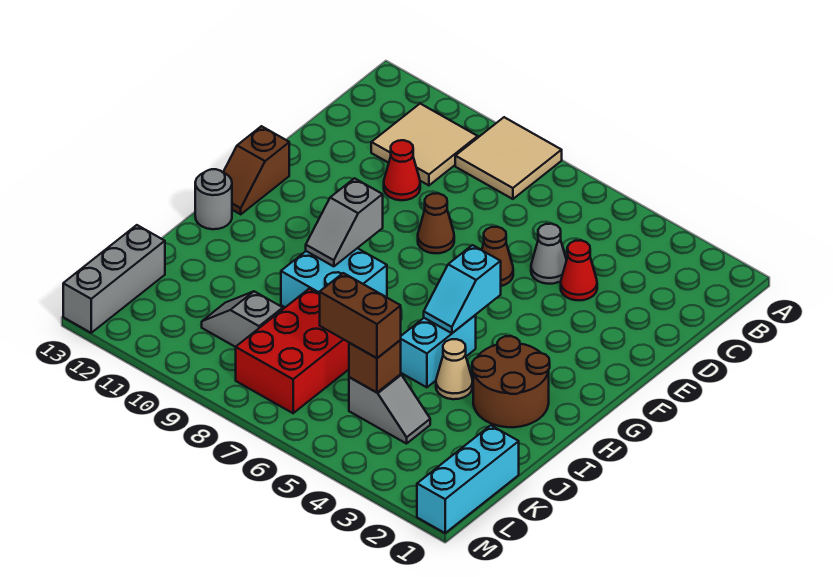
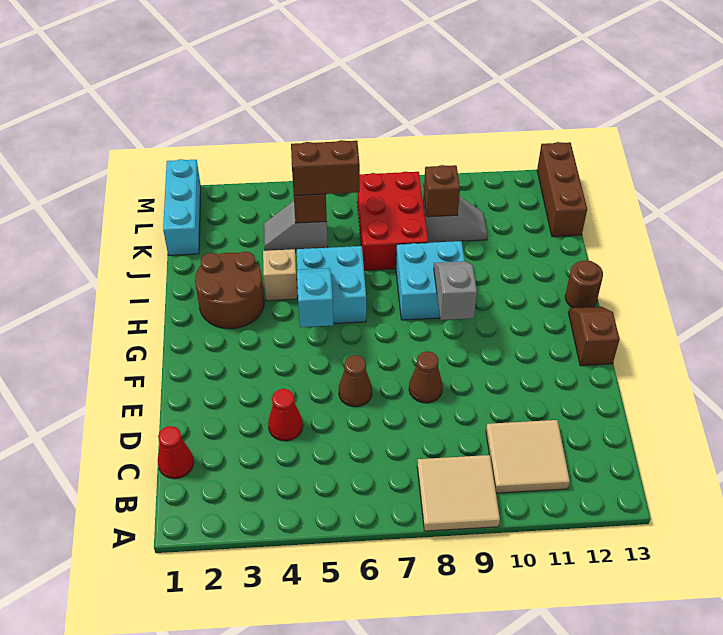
grey cone D5 level 1 -> none
red cone D10 level 1 -> red cone C1 level 1
cyan brick H5:I5 level 1 -> cyan brick H5:I6 level 1
grey round brick H13 level 1 -> brown round brick H13 level 1
tan cone I4 level 1 -> tan brick I4 level 1
none -> brown brick K9 level 2
grey brick K13:M13 level 1 -> brown brick K13:M13 level 1

